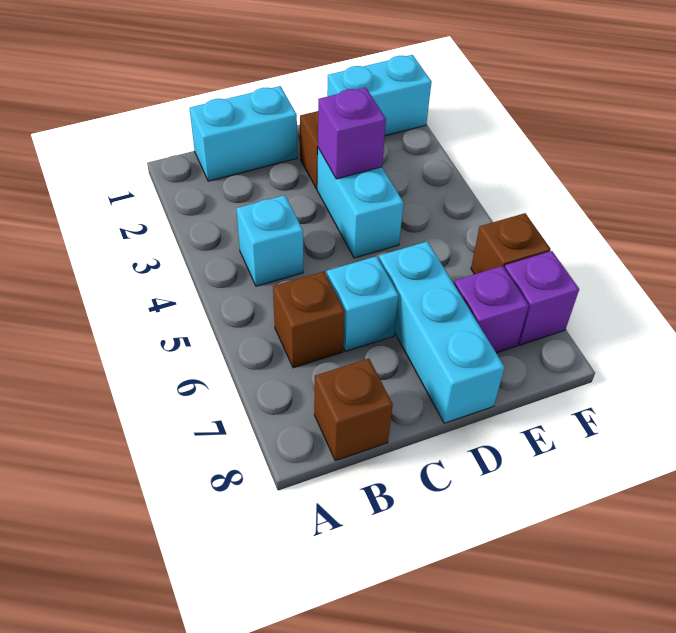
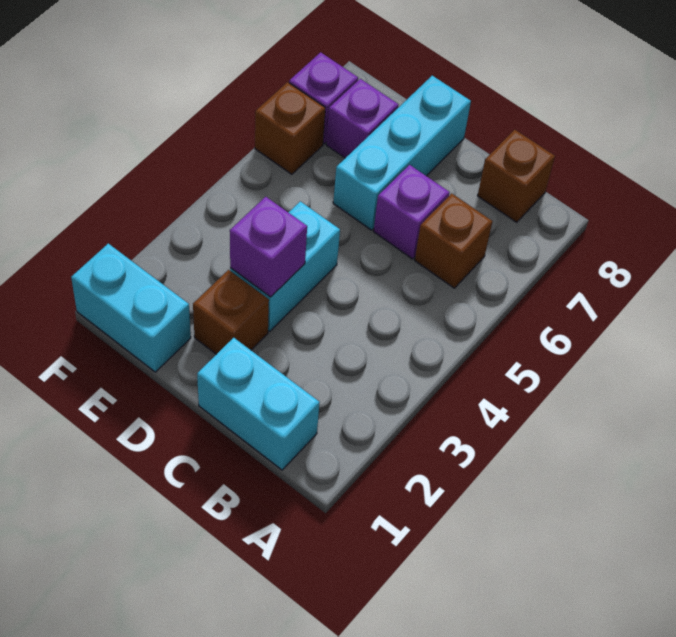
cyan brick B4 level 1 -> none
cyan brick C6 level 1 -> purple brick C6 level 1

